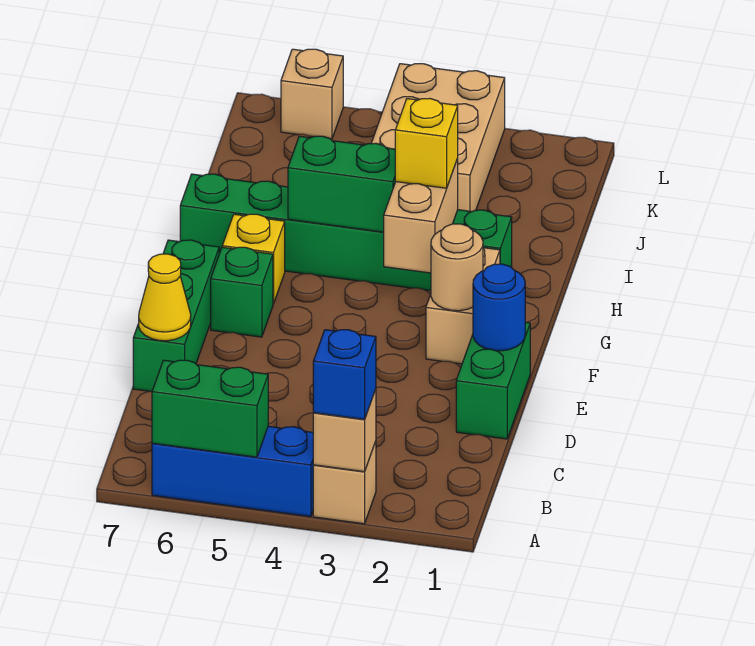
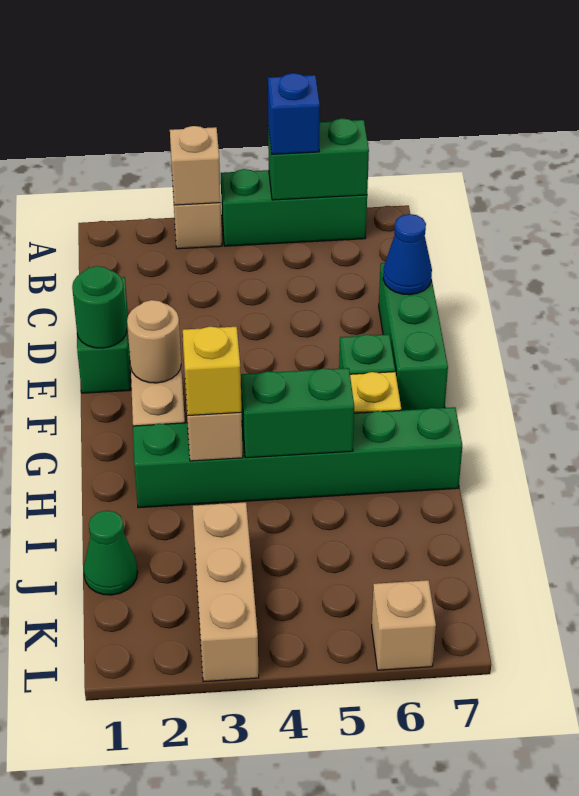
blue brick A3 level 3 -> blue brick A5 level 3
blue brick A4:A6 level 1 -> green brick A4:A6 level 1
yellow cone D7 level 2 -> blue cone D7 level 2
blue round brick E1 level 2 -> green round brick E1 level 2
none -> green cone J1 level 1
tan brick J3:L4 level 1 -> tan brick J3:L3 level 1

